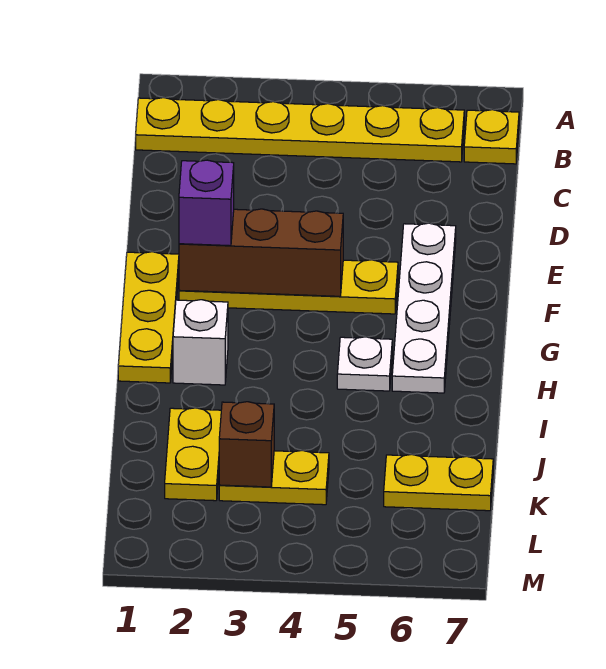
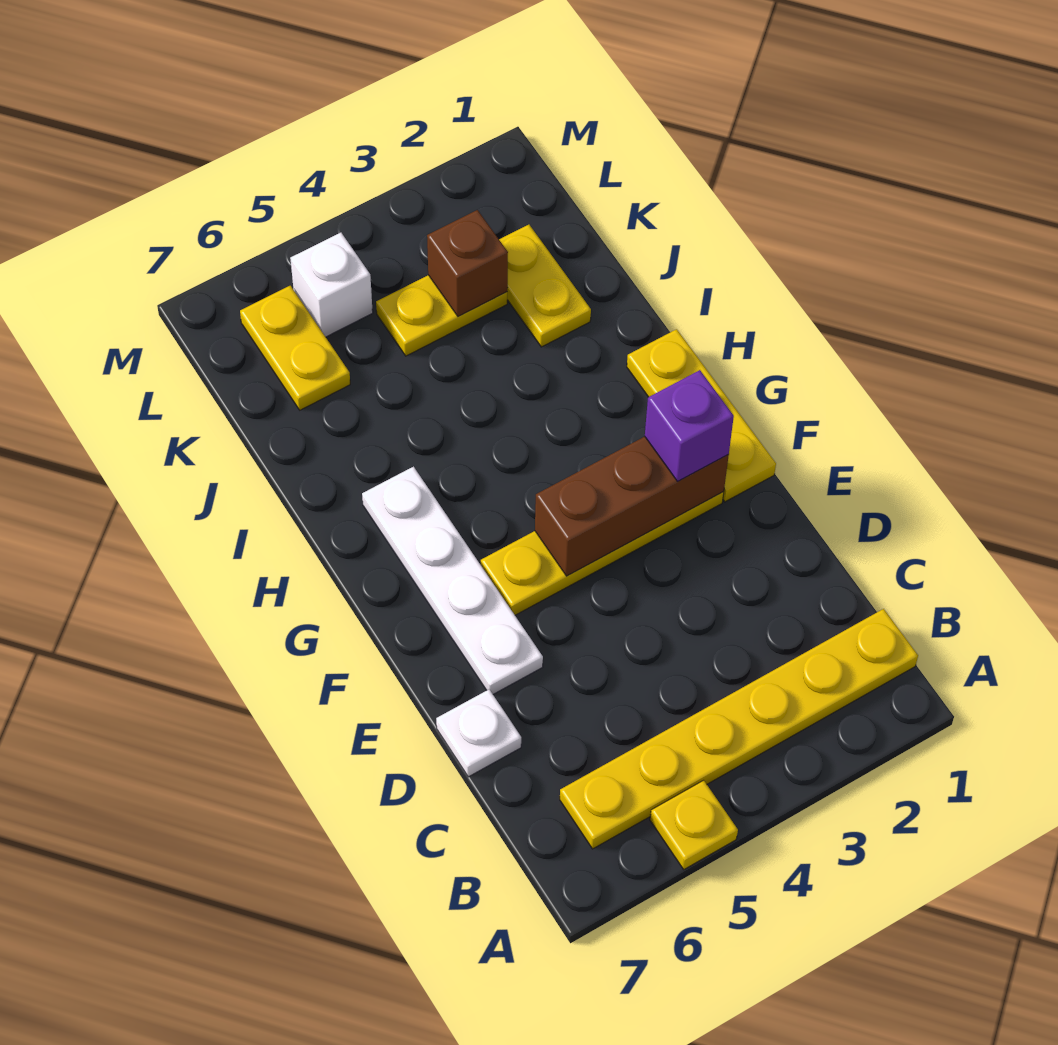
yellow plate B7 level 1 -> yellow plate A5 level 1
white brick H2 level 1 -> white brick L5 level 1
white plate H5 level 1 -> white plate D7 level 1
yellow plate K6:K7 level 1 -> yellow plate K6:L6 level 1

